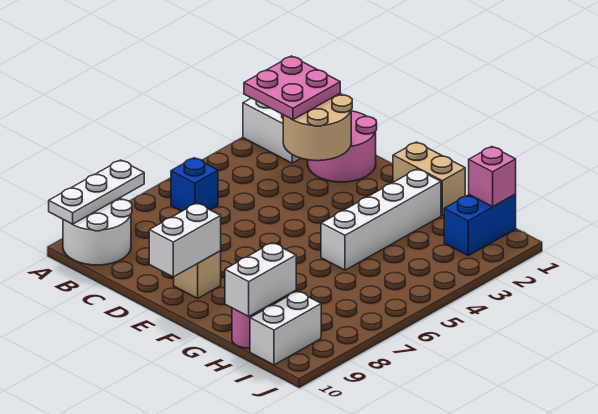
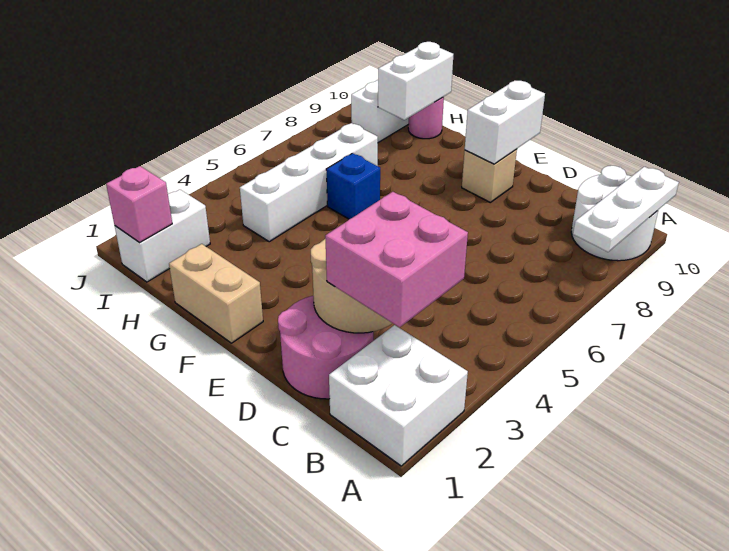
pink plate B2:C3 level 3 -> pink brick B2:C3 level 3
blue brick B6 level 1 -> blue brick G6 level 1
white brick G2:G5 level 1 -> white brick H4:H7 level 1
blue brick I1:I2 level 1 -> white brick I1:I2 level 1

